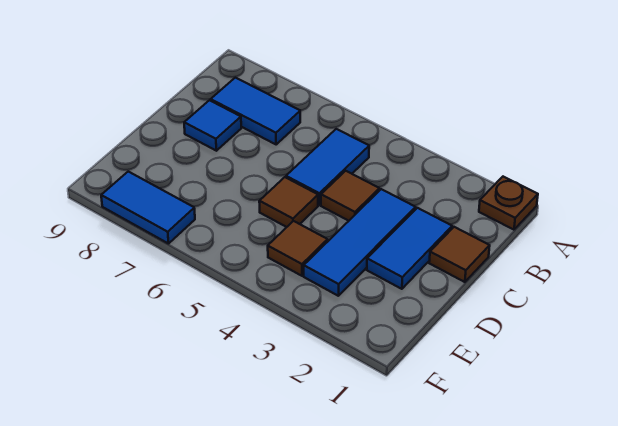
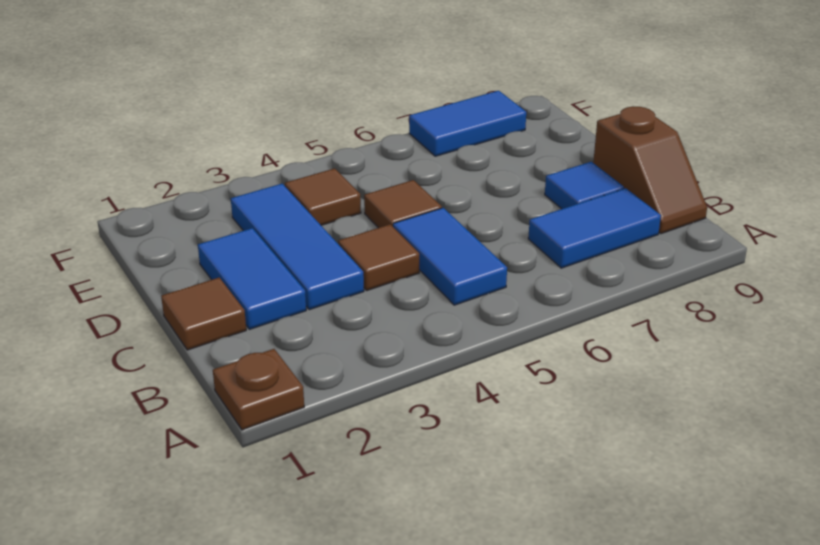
none -> brown slope B9:C9 level 1 top C

